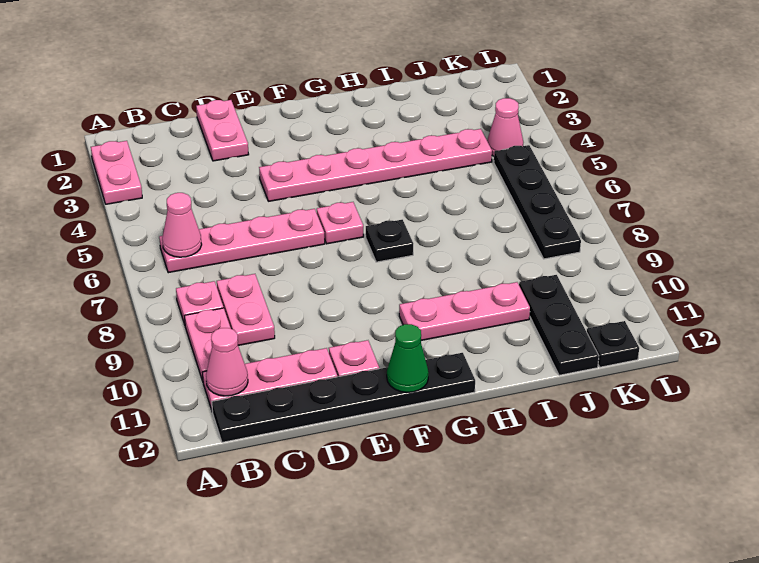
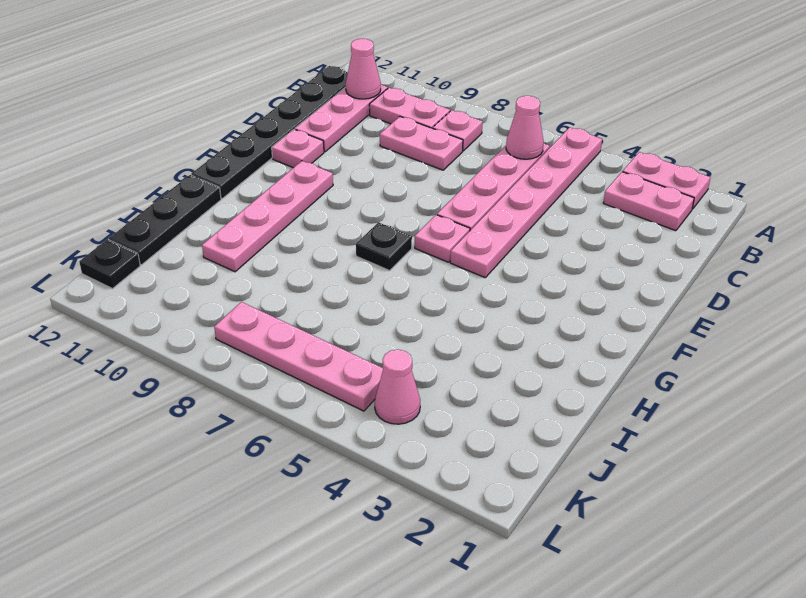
pink plate D1:D2 level 1 -> pink plate B2:B3 level 1
pink plate E4:J4 level 1 -> pink plate A5:F5 level 1
green cone F12 level 2 -> none
pink plate G10:I10 level 1 -> pink plate F10:I10 level 1
black plate J10:J12 level 1 -> black plate H12:J12 level 1
black plate K5:K8 level 1 -> pink plate K5:K8 level 1

